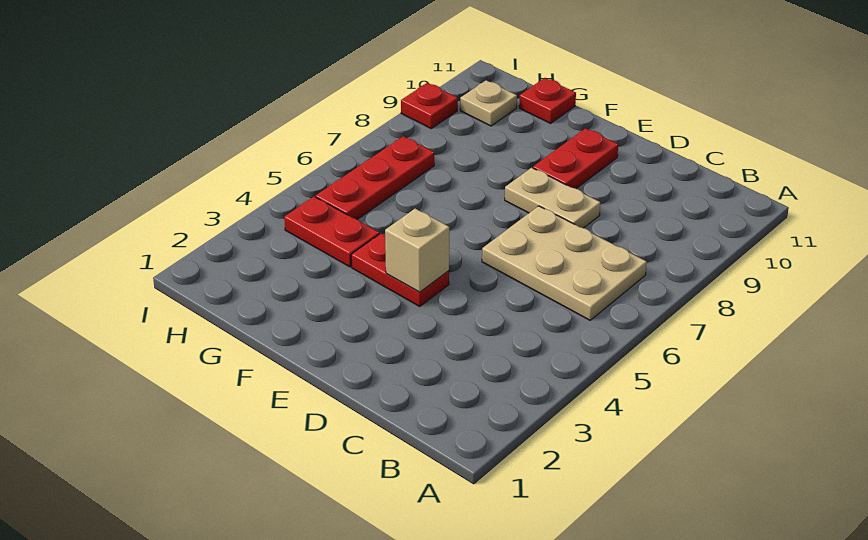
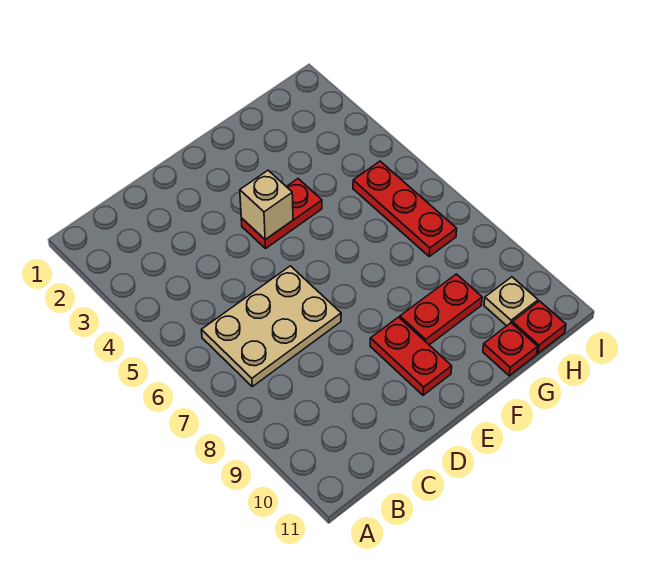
tan plate D8:E8 level 1 -> none
red plate G4:H4 level 1 -> red plate F9:G9 level 1
red plate I9 level 1 -> red plate H11 level 1

